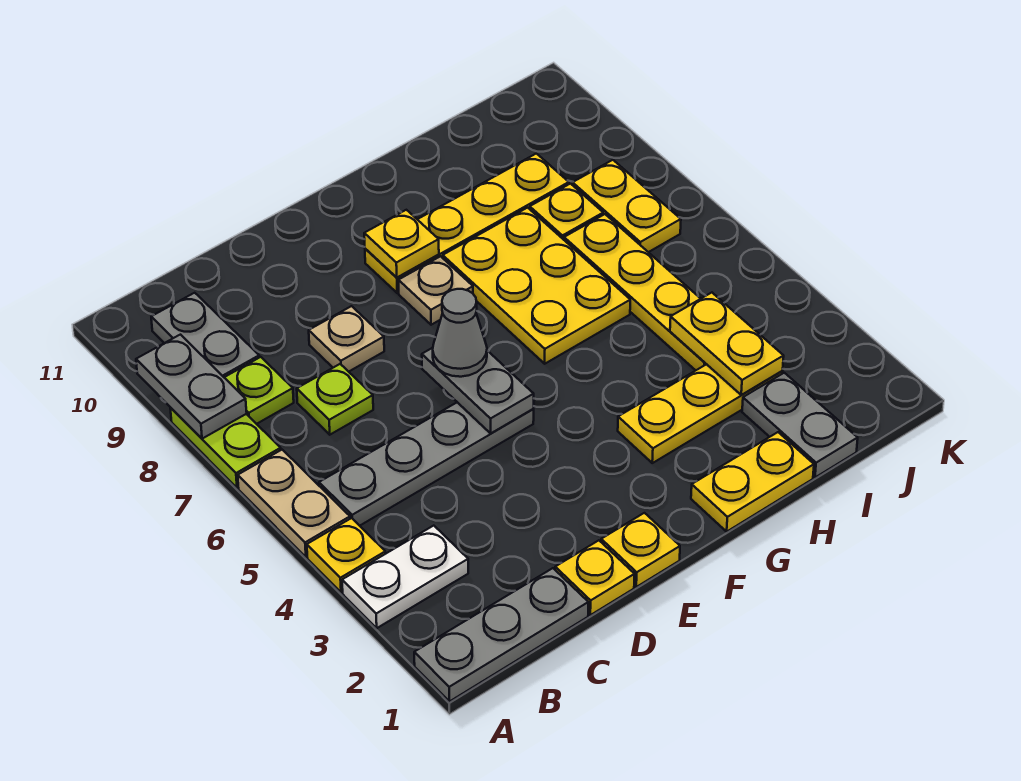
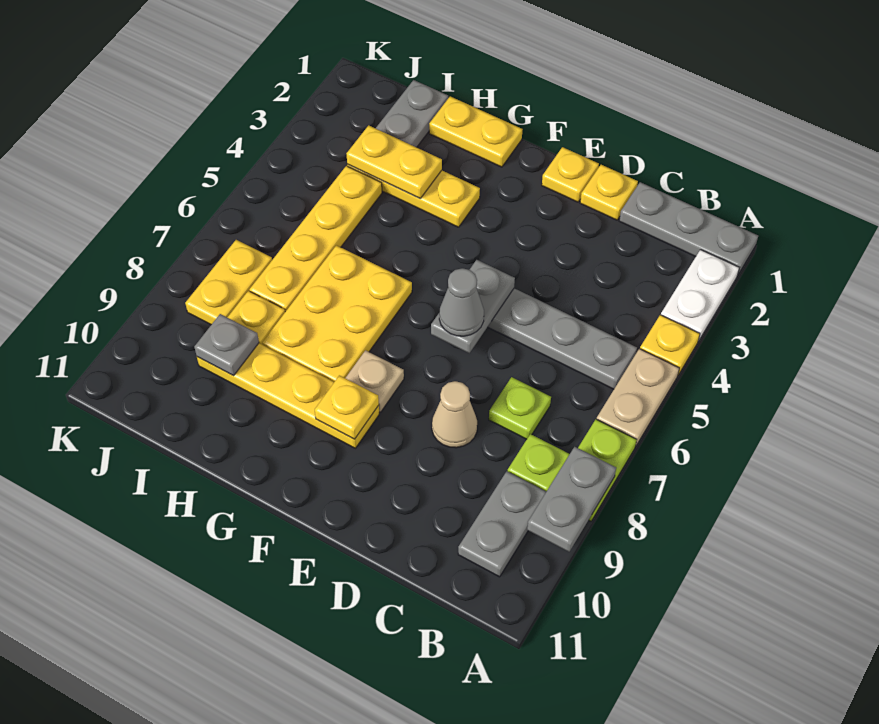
white plate A3:B3 level 1 -> white plate A2:A3 level 1
tan plate D8 level 1 -> tan cone D8 level 1
yellow plate I3:I4 level 2 -> yellow plate H3:I3 level 2
none -> grey plate I9 level 2

